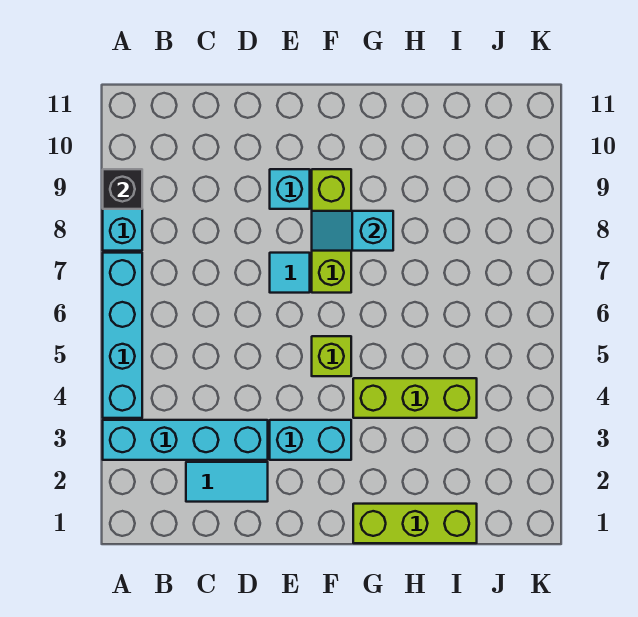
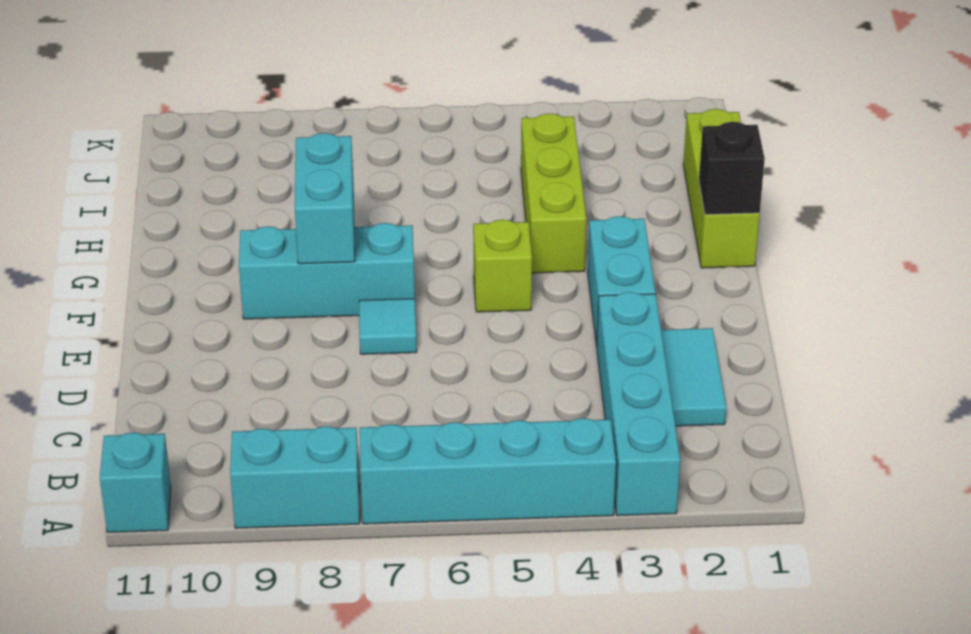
black brick A9 level 2 -> black brick G1 level 2
cyan brick E9 level 1 -> cyan brick A11 level 1
lime brick F7:F9 level 1 -> cyan brick F7:F9 level 1
cyan slope F8:G8 level 2 top G -> cyan brick F8:G8 level 2

